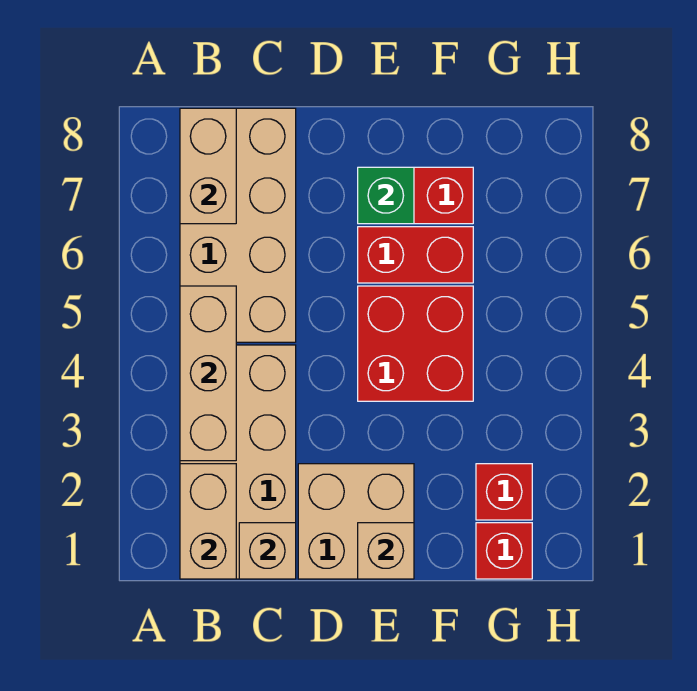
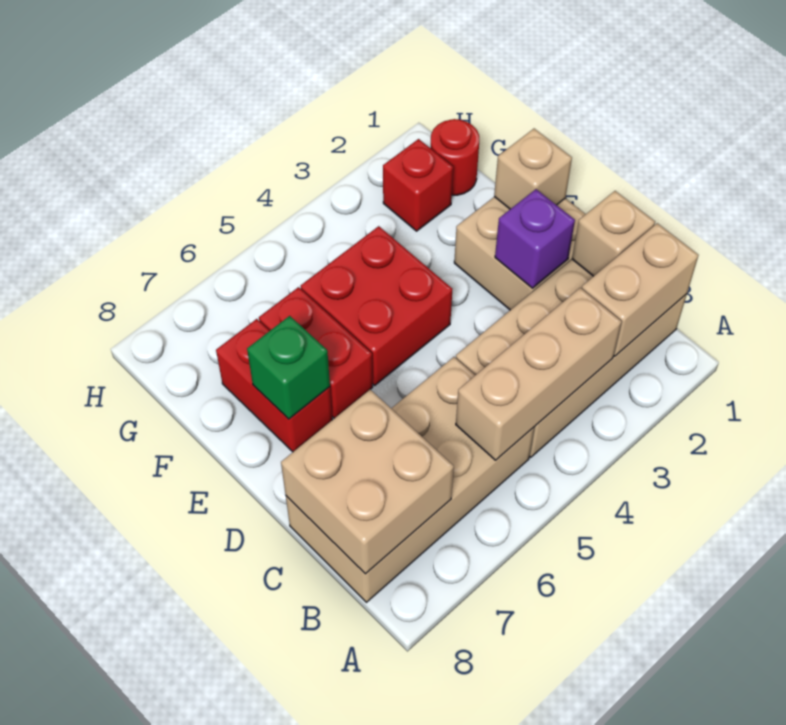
tan brick B7:B8 level 2 -> tan brick B7:C8 level 2
none -> purple brick D2 level 2
red brick G1 level 1 -> red round brick G1 level 1

